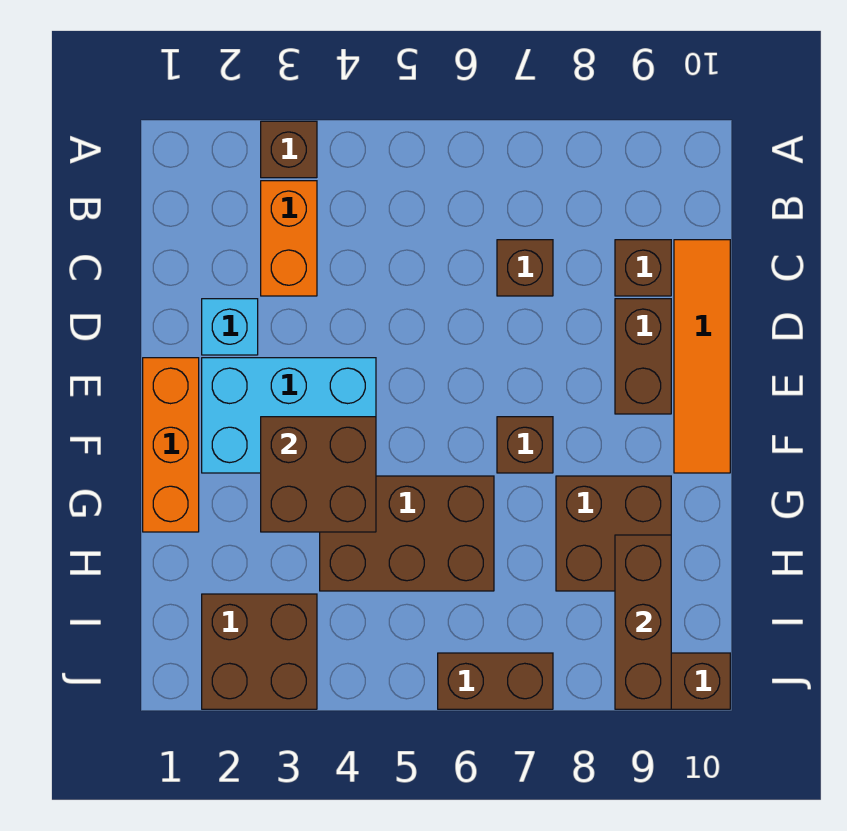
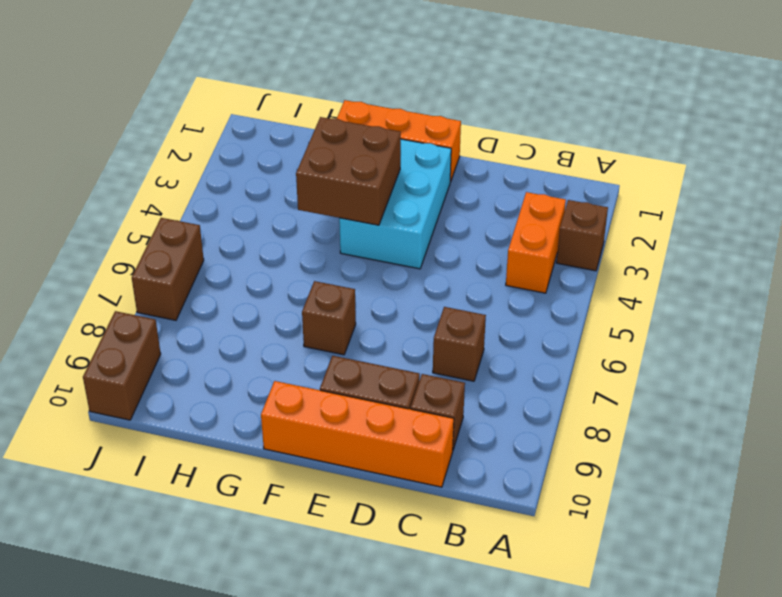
orange brick B3:C3 level 1 -> orange brick B3:B4 level 1
orange tile C10:F10 level 1 -> orange brick C10:F10 level 1
cyan brick D2 level 1 -> none
brown brick G4:H6 level 1 -> none
brown brick G8:H9 level 1 -> none
brown brick H9:J9 level 2 -> none
brown brick I2:J3 level 1 -> none

